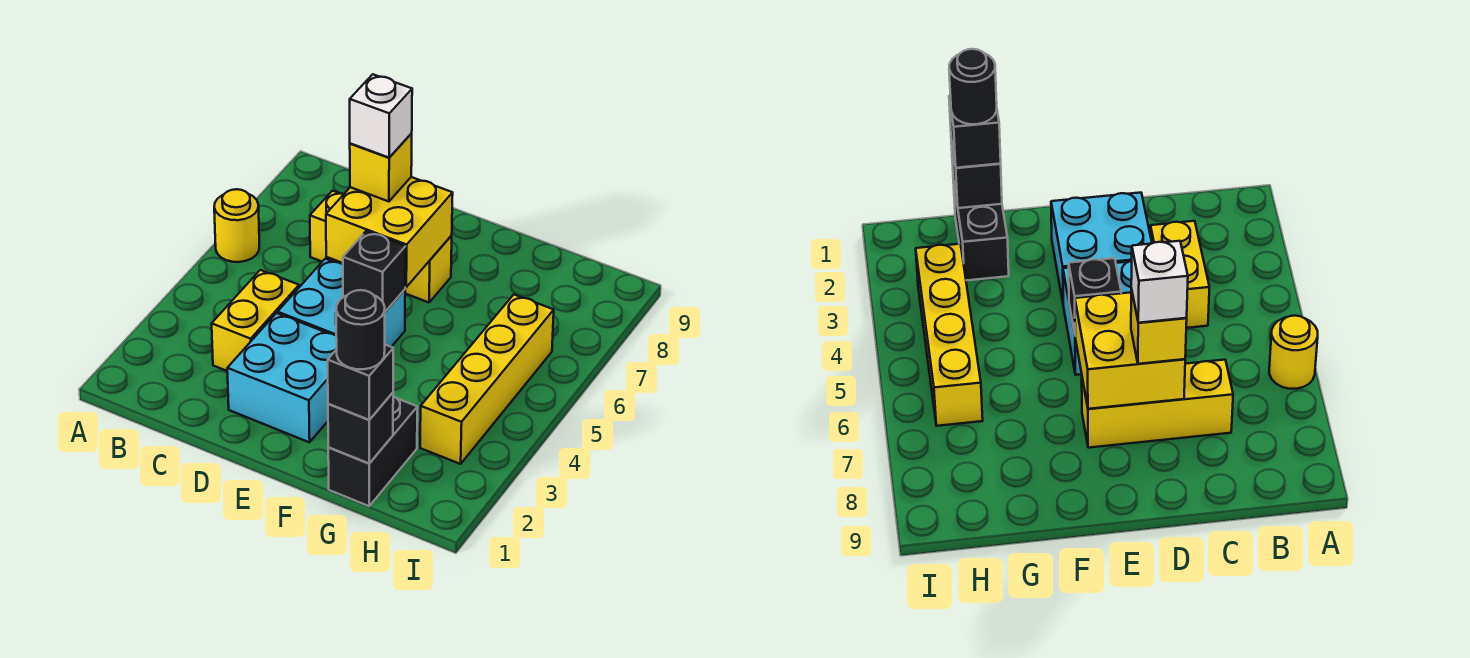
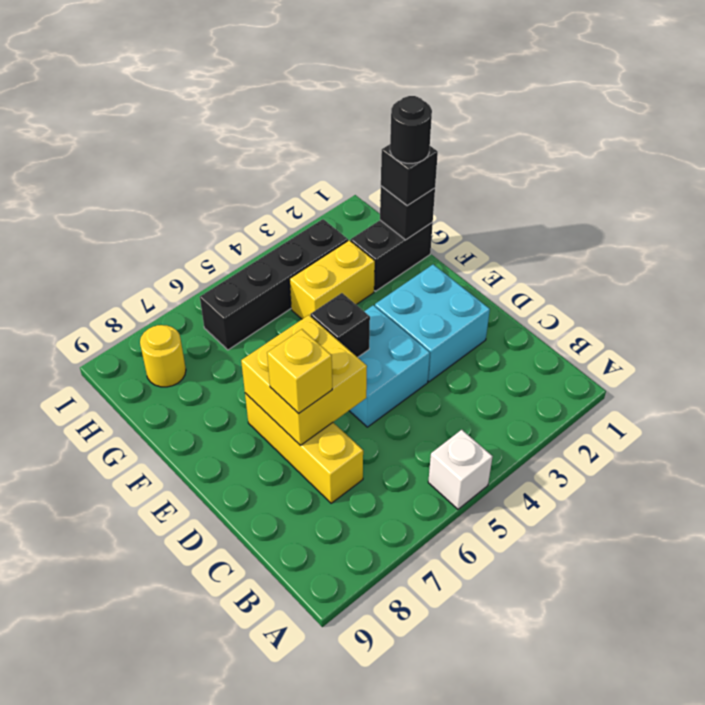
yellow round brick A6 level 1 -> yellow round brick H8 level 1
yellow brick C3:C4 level 1 -> yellow brick G3:G4 level 1
white brick D7 level 4 -> white brick A5 level 1
yellow brick H3:H6 level 1 -> black brick H3:H6 level 1

